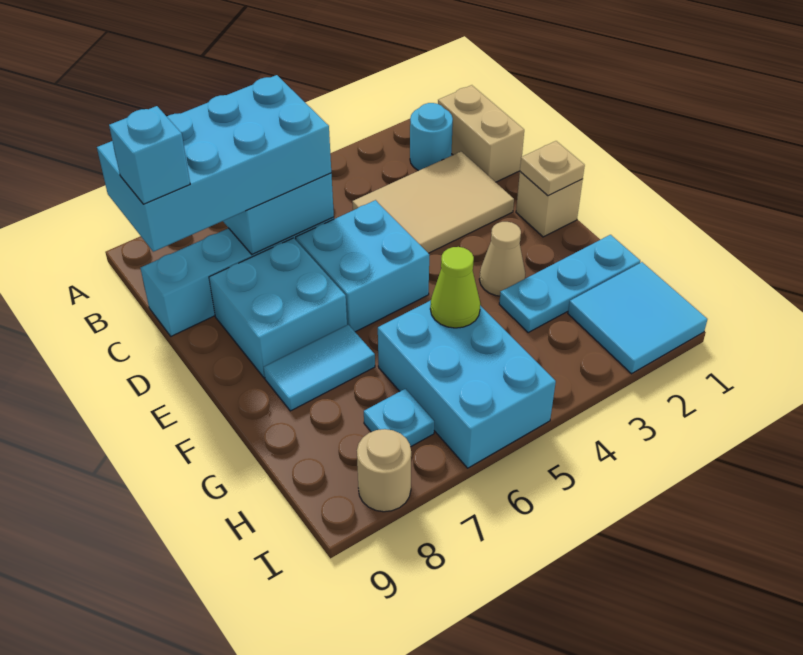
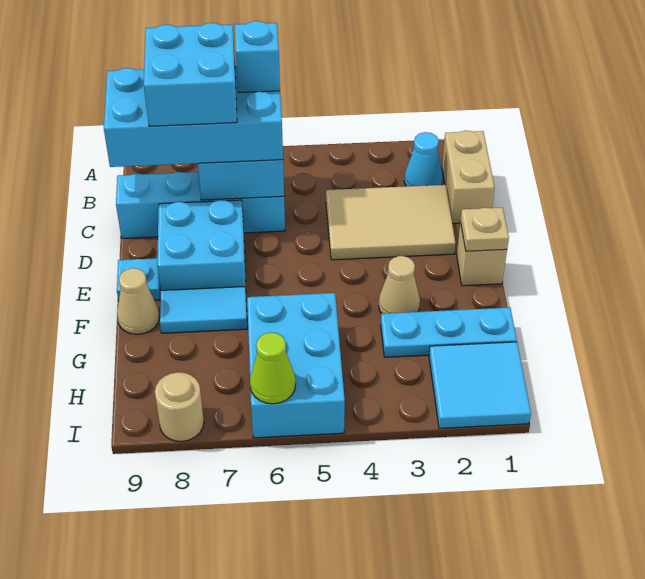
cyan round brick B2 level 1 -> cyan cone B2 level 1
cyan brick C9 level 4 -> cyan brick B6 level 4
cyan brick D5:E6 level 1 -> cyan brick B7:C8 level 4
none -> tan cone F9 level 1
lime cone G5 level 2 -> lime cone I6 level 2
cyan plate H7 level 1 -> cyan plate E9 level 1

